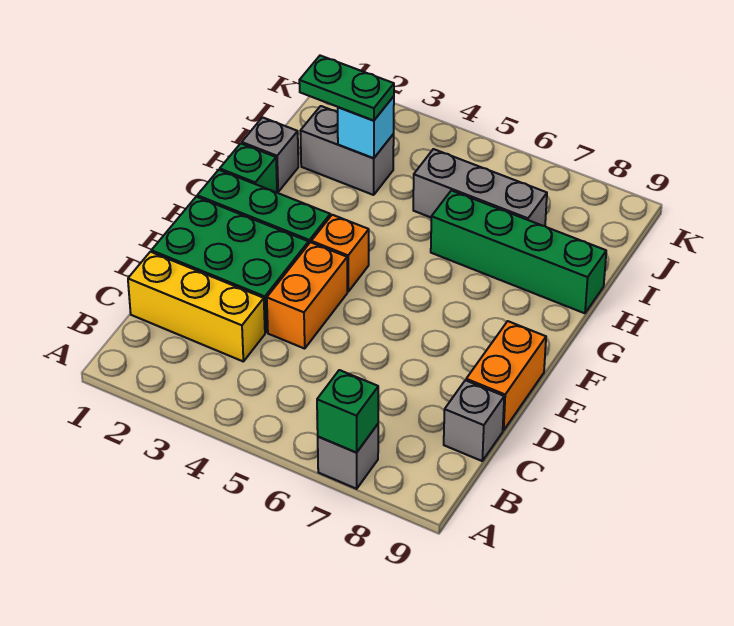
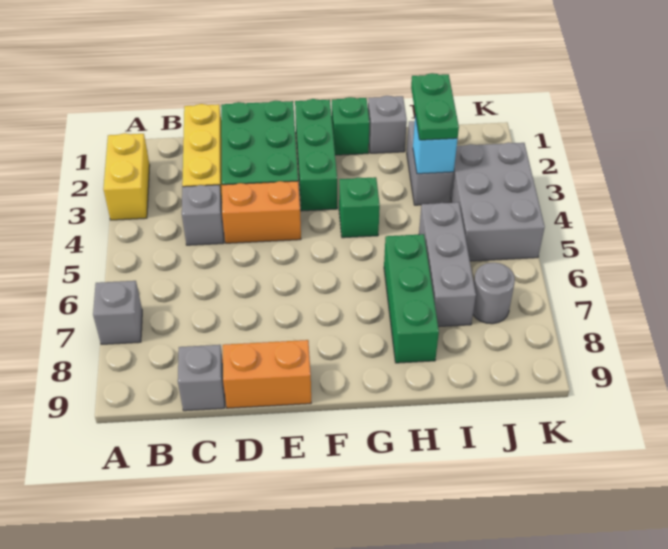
none -> yellow brick A2:A3 level 1
green brick A7 level 2 -> green brick G4 level 1
none -> grey brick C4 level 1
orange brick F4 level 1 -> none
green brick H6:H9 level 1 -> green brick H6:H8 level 1
none -> grey brick J3:K5 level 1
none -> grey round brick J7 level 1

